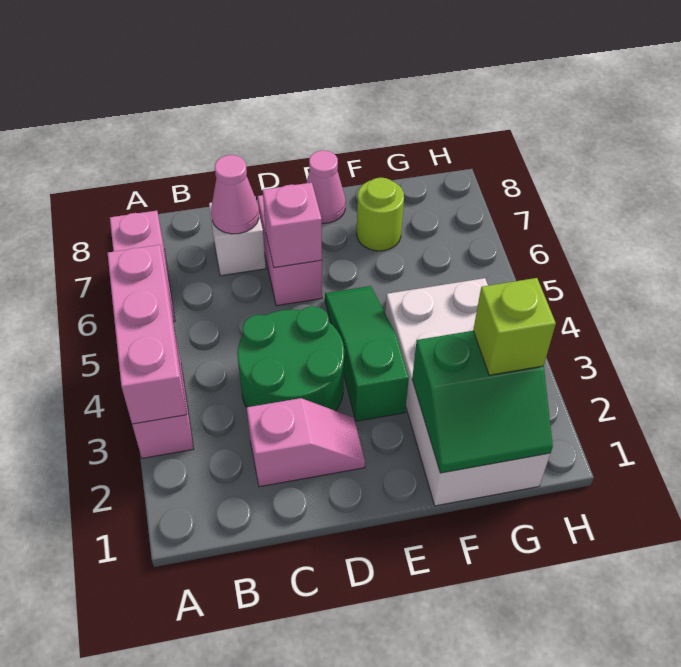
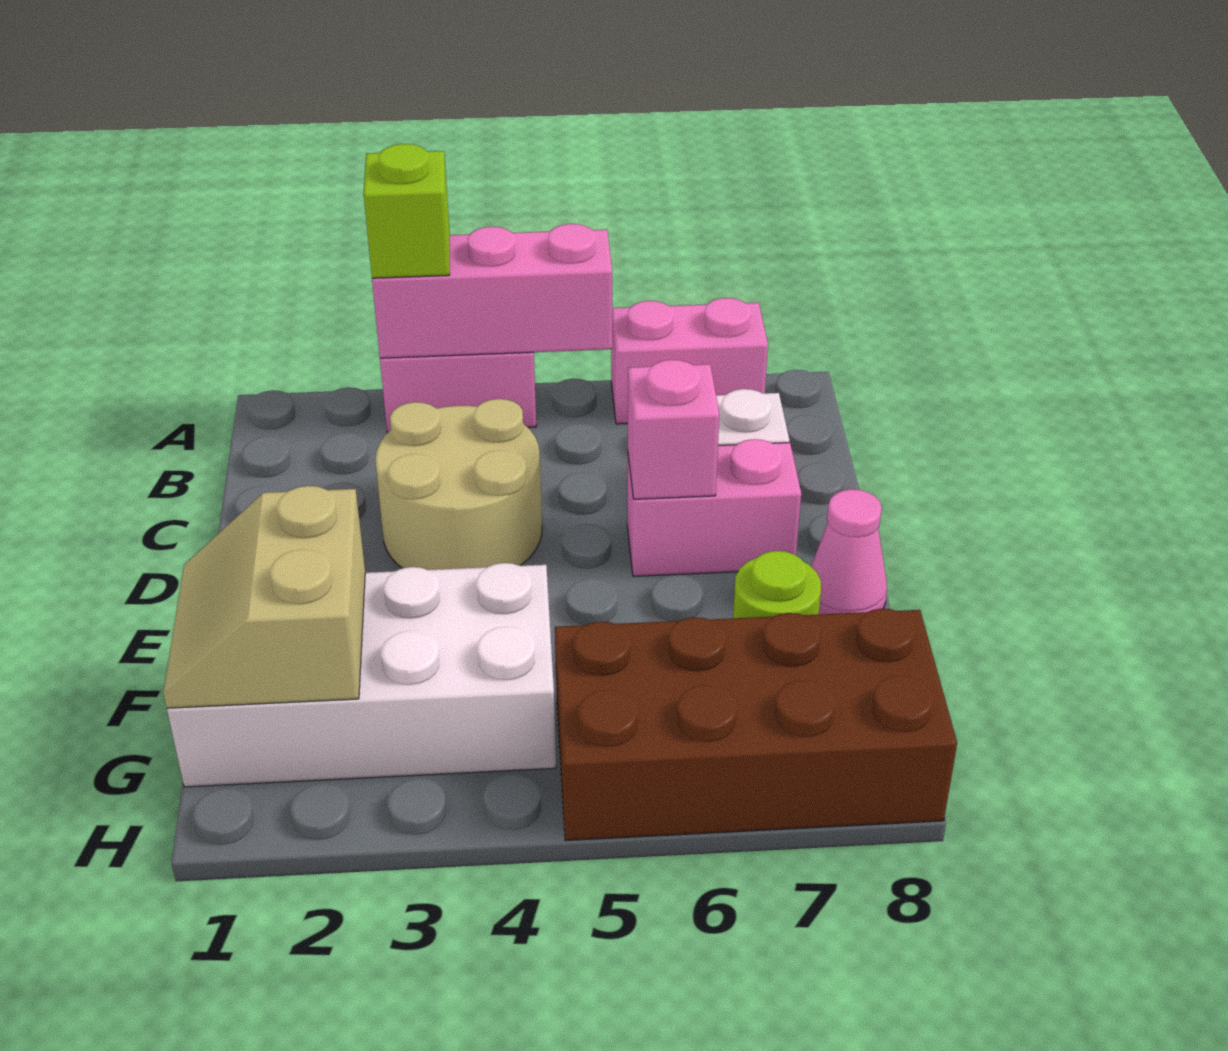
pink slope C2:D2 level 1 top C -> none
green round brick C3:D4 level 1 -> tan round brick C3:D4 level 1
pink cone C7 level 2 -> none
green slope E3:E5 level 1 top 3 -> none
green slope F1:G2 level 2 top 2 -> tan slope F1:G2 level 2 top 2
lime brick G2 level 3 -> lime brick A3 level 3
none -> brown brick G5:H8 level 1

